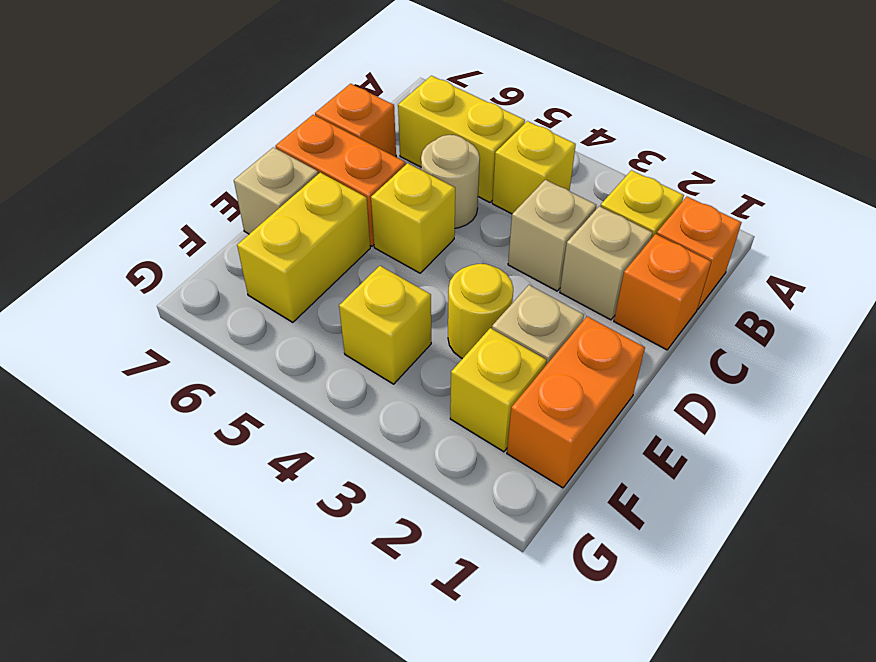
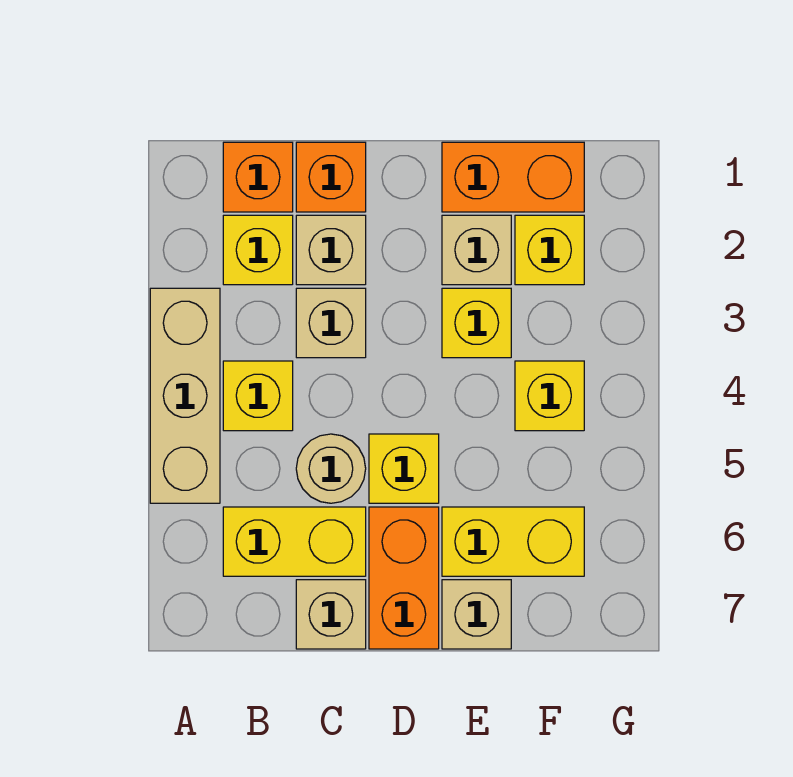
none -> tan brick A3:A5 level 1
yellow brick B5:B6 level 1 -> yellow brick B6:C6 level 1
orange brick C7 level 1 -> tan brick C7 level 1
yellow round brick E3 level 1 -> yellow brick E3 level 1

